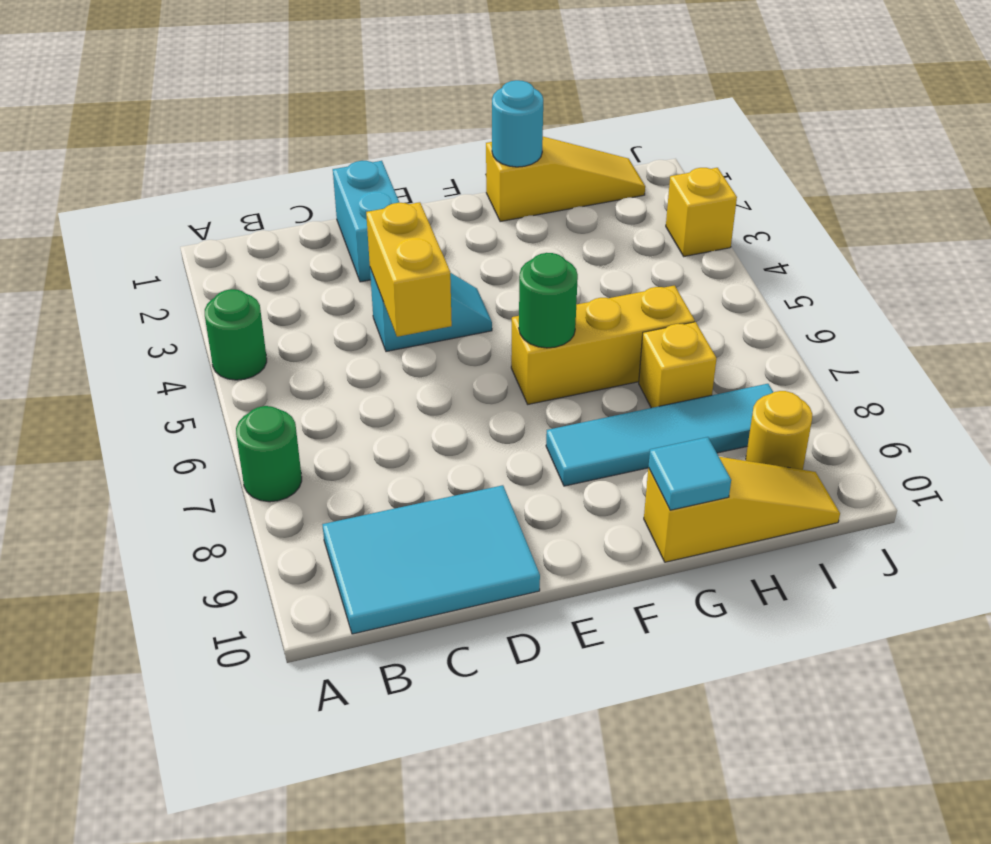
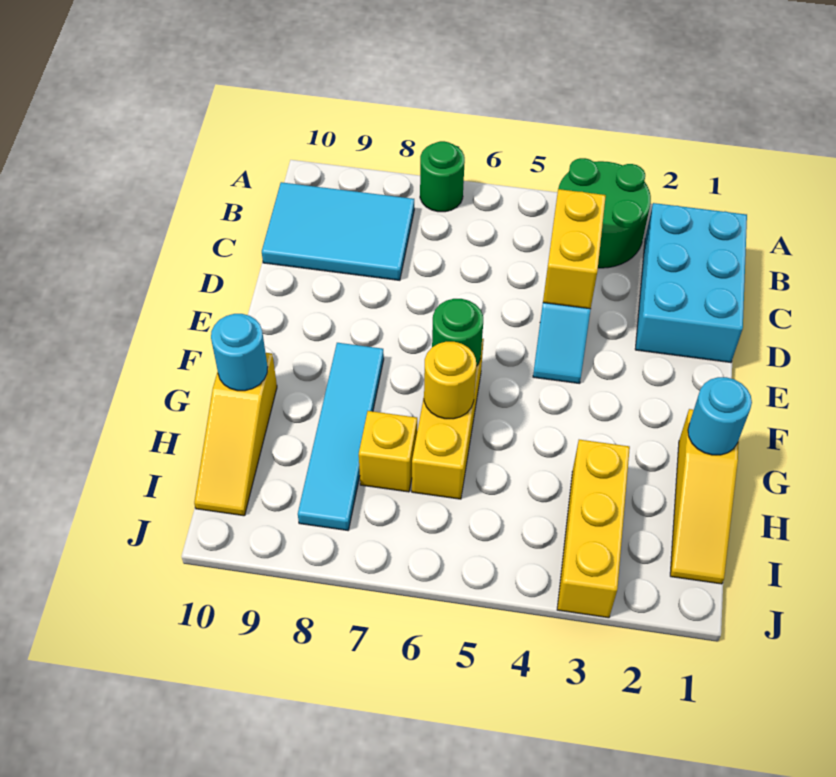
green round brick A4 level 1 -> green round brick A3:B4 level 1
cyan tile B9:D10 level 1 -> cyan tile B8:C10 level 1
cyan brick D1:D2 level 1 -> cyan brick B1:D2 level 1
yellow brick D4:D5 level 2 -> yellow brick C4:D4 level 2
cyan tile G10 level 2 -> cyan round brick G10 level 2
yellow round brick I9 level 1 -> yellow round brick G6 level 2
yellow brick J3 level 1 -> yellow brick H3:J3 level 1

